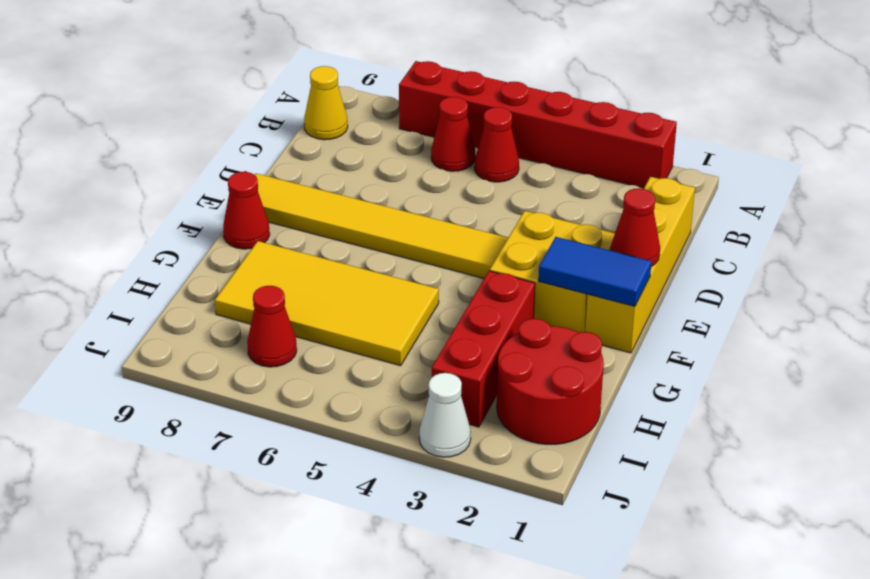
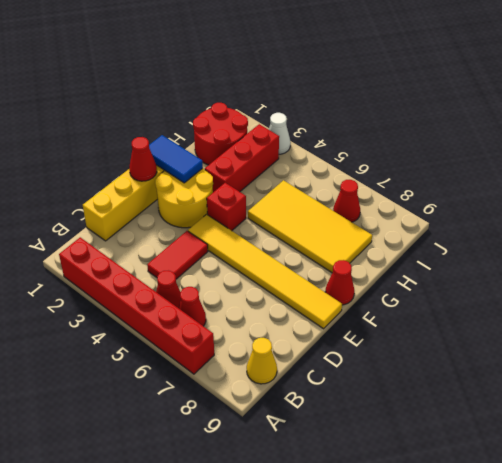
none -> red tile C4:D4 level 1
yellow brick E2:F3 level 1 -> yellow round brick E2:F3 level 1
none -> red brick F4 level 1

